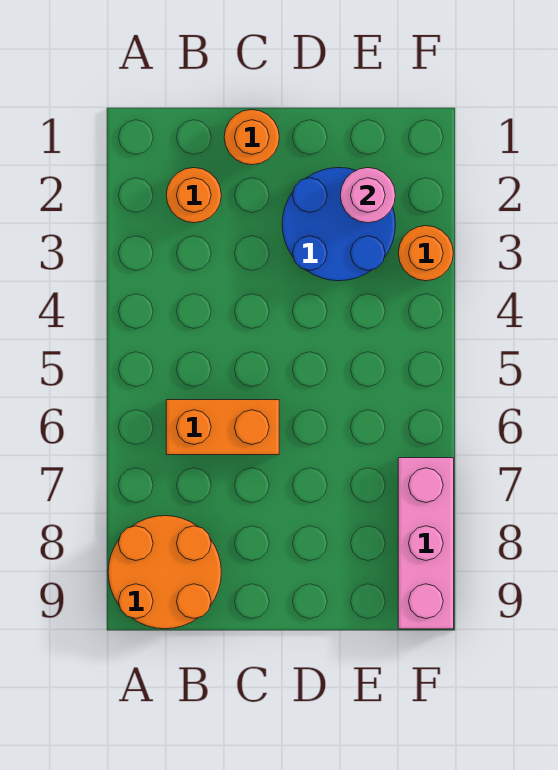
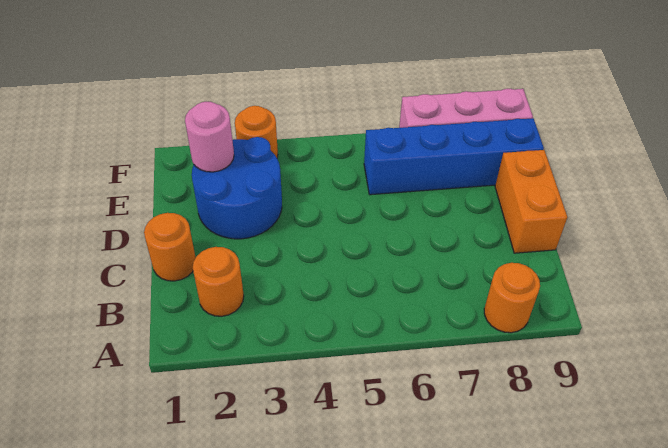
orange round brick A8:B9 level 1 -> orange round brick A8 level 1
orange brick B6:C6 level 1 -> orange brick C9:D9 level 1
none -> blue brick E6:E9 level 1

